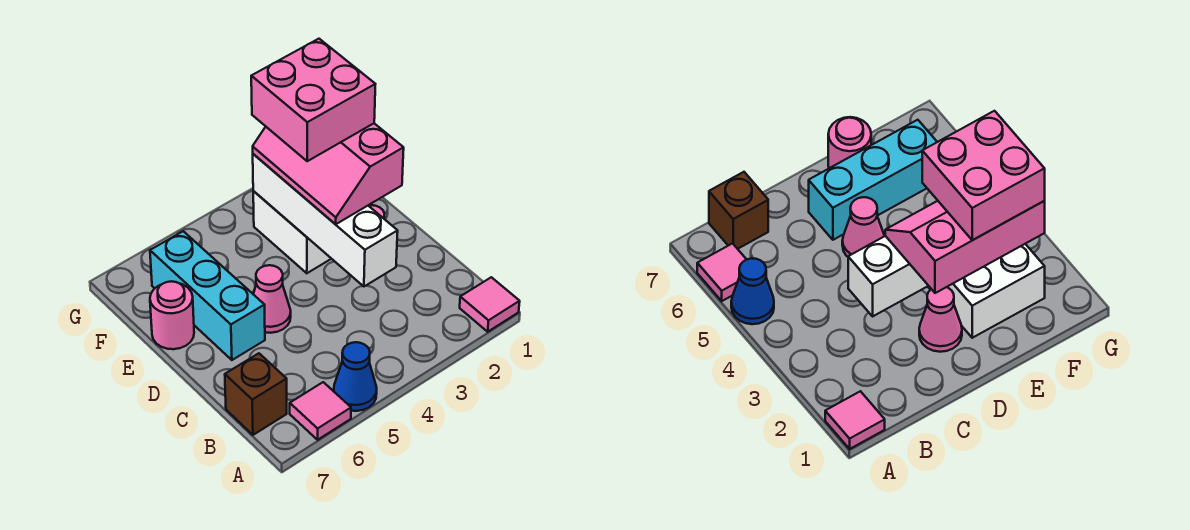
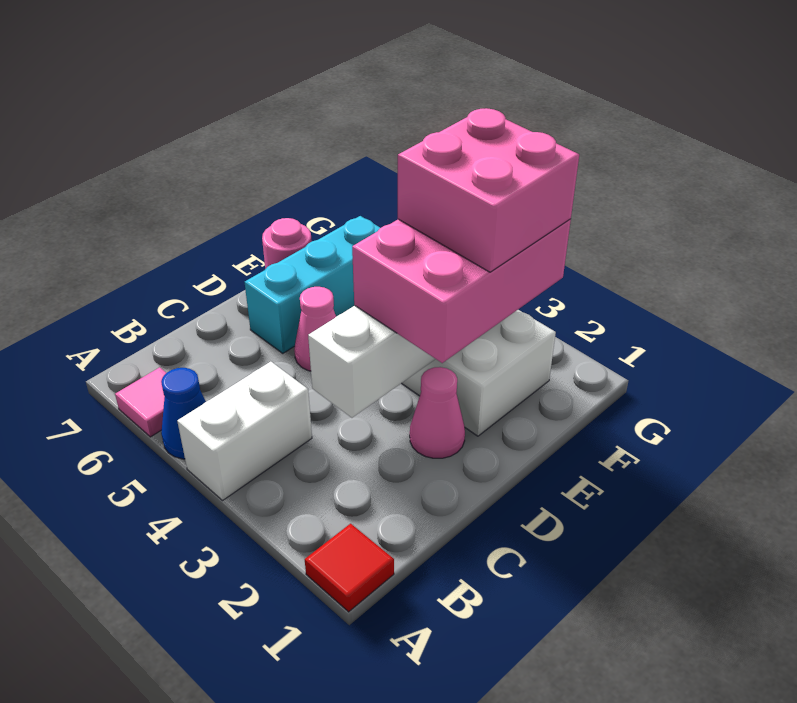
pink tile A1 level 1 -> red tile A1 level 1
none -> white brick A4:B4 level 1
brown brick B7 level 1 -> none
pink slope D2:F3 level 3 top 2 -> pink brick D2:F3 level 3

